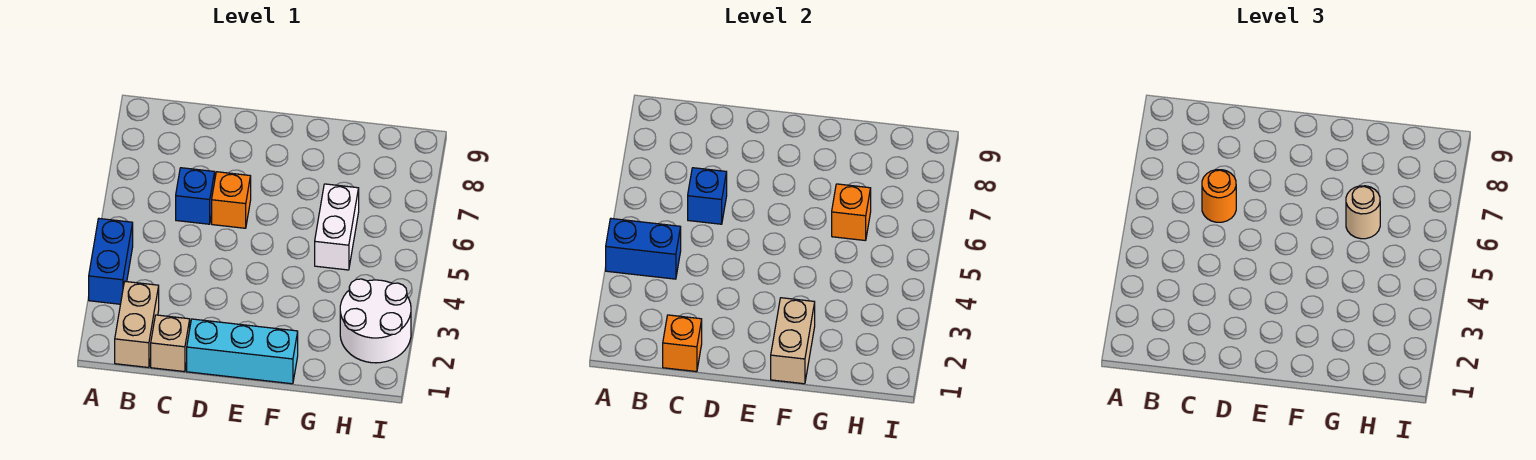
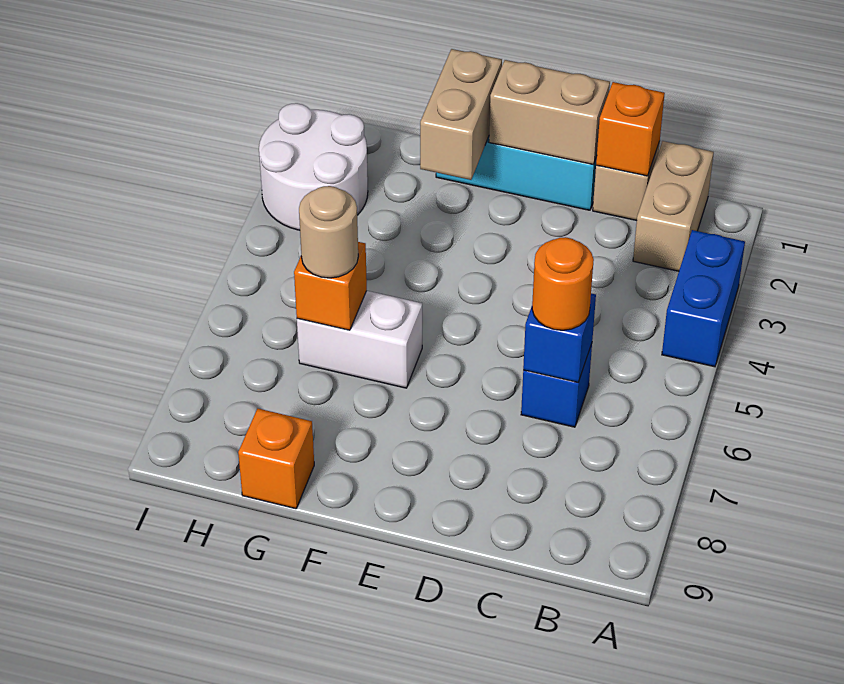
blue brick A4:B4 level 2 -> none
none -> tan brick D1:E1 level 2
orange brick D6 level 1 -> orange brick G9 level 1
white brick G5:G6 level 1 -> white brick F6:G6 level 1

